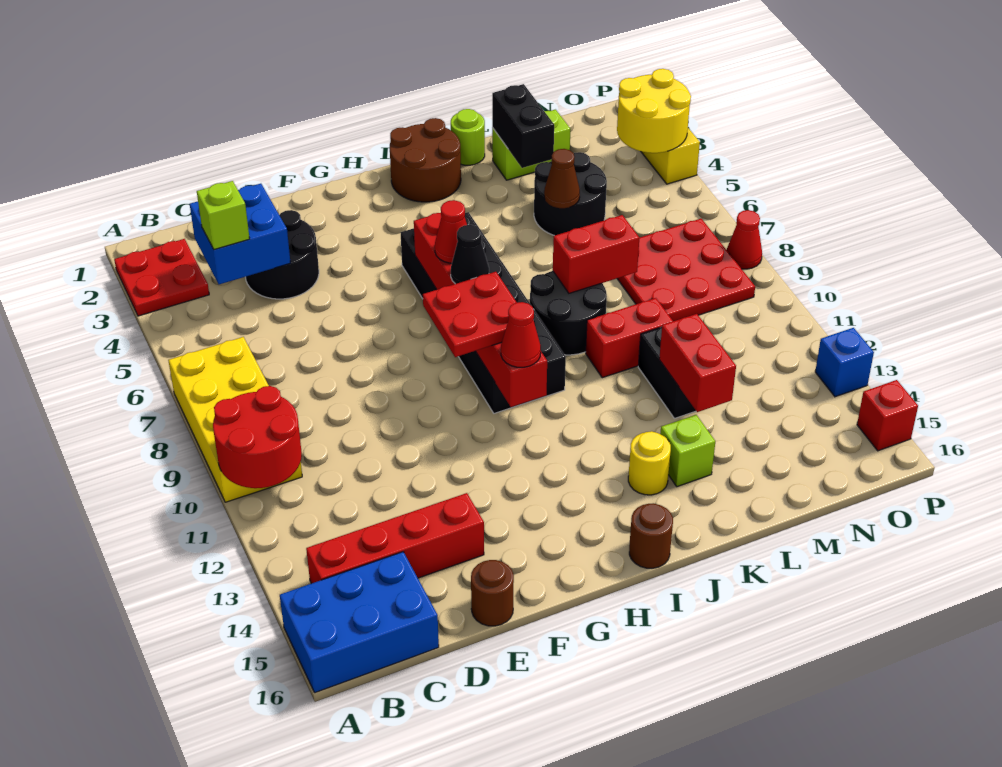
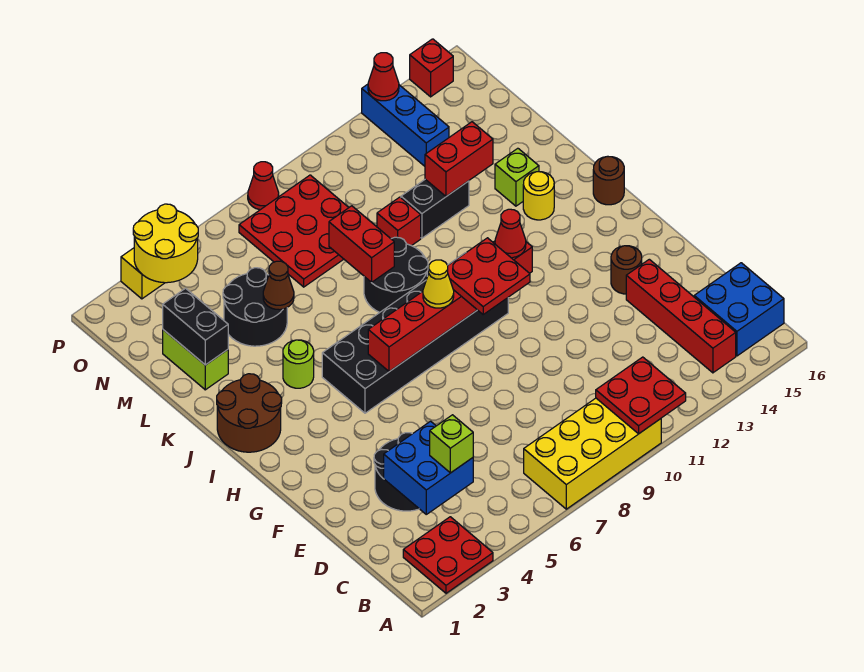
red round brick A10:B11 level 2 -> red plate A10:B11 level 2
blue brick A15:C16 level 1 -> blue brick B15:C16 level 1
brown round brick E16 level 1 -> brown round brick F14 level 1
red cone H7 level 3 -> red cone P13 level 2
black cone H8 level 3 -> yellow cone H8 level 3
lime round brick K1 level 1 -> lime round brick J4 level 1
red brick K10:L10 level 1 -> red brick L10 level 1
black brick L2:L3 level 2 -> black brick L2:M2 level 2
blue brick P13 level 1 -> blue brick N13:P13 level 1

